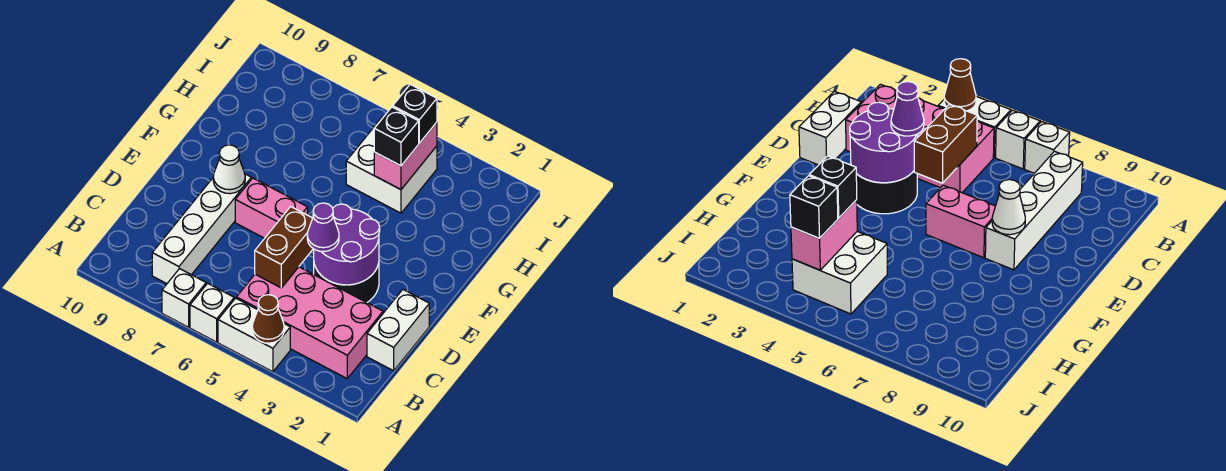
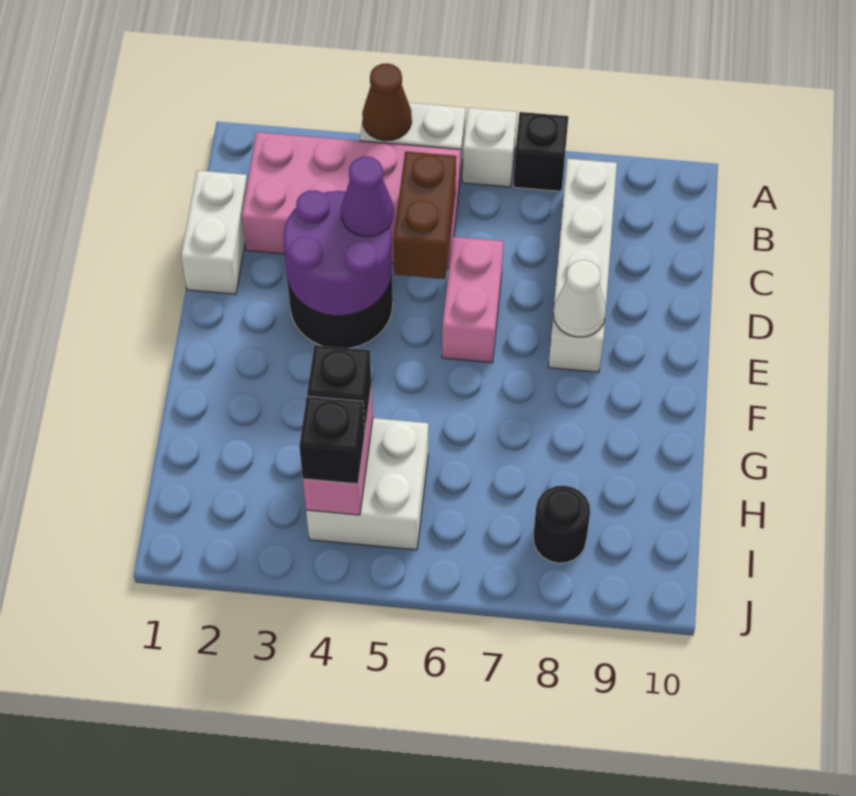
white brick A7 level 1 -> black brick A7 level 1
pink brick E6:E7 level 1 -> pink brick D6:E6 level 1
none -> black round brick I8 level 1

